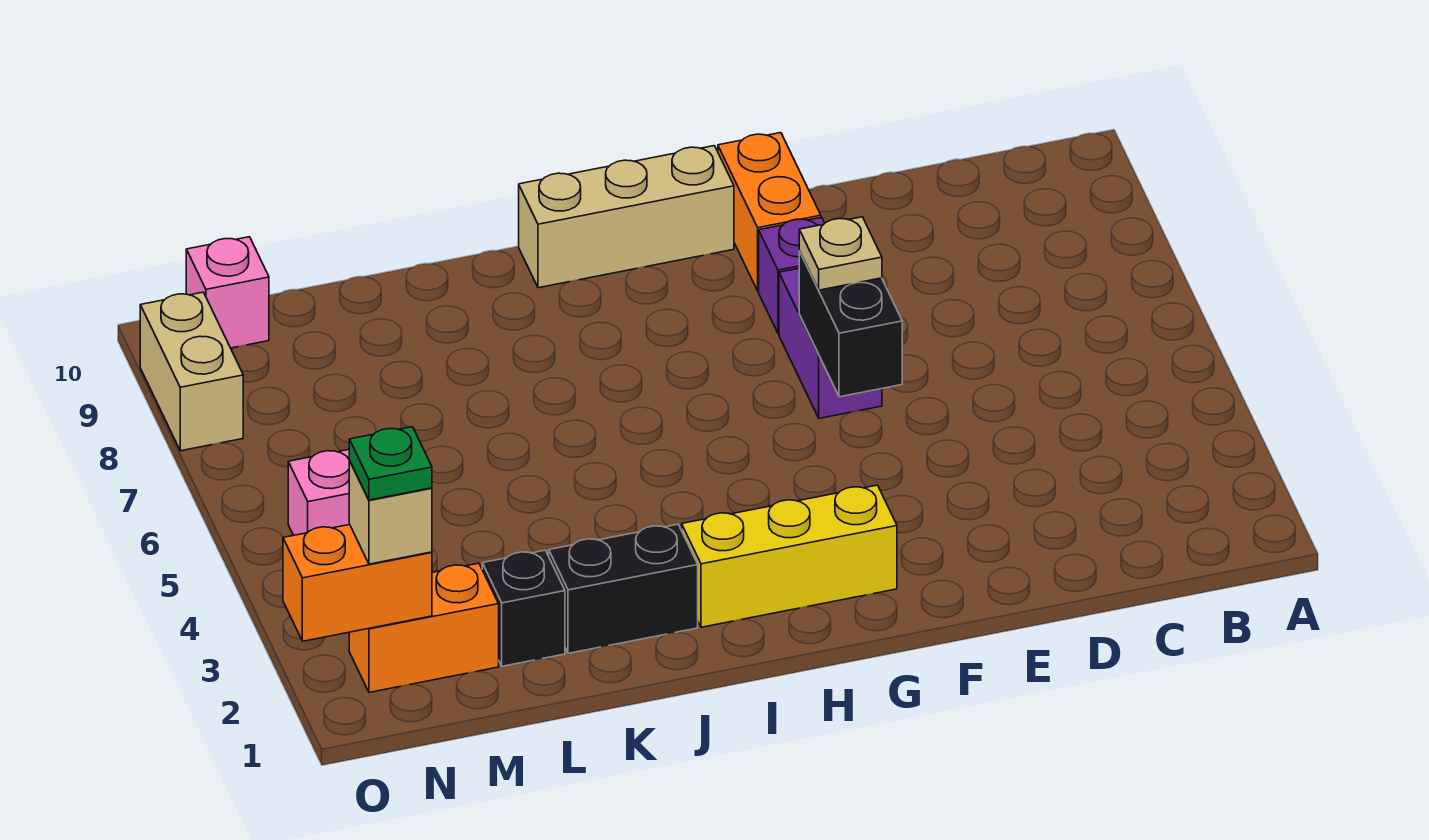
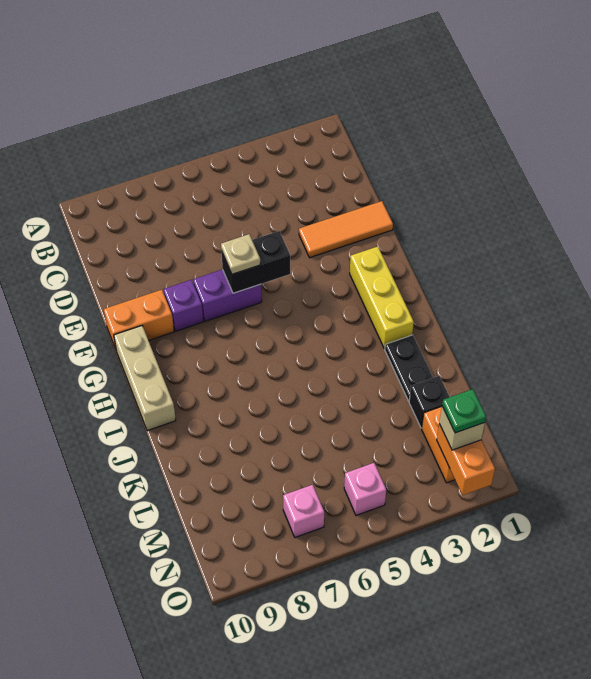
none -> orange tile E1:E3 level 1
black brick J2:K2 level 1 -> black plate J2:K2 level 1
pink brick N10 level 1 -> pink brick N7 level 1
tan brick O8:O9 level 1 -> none

